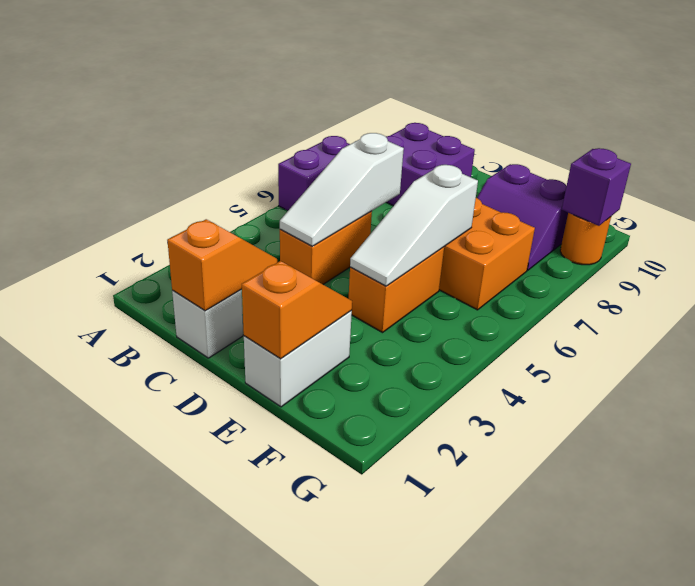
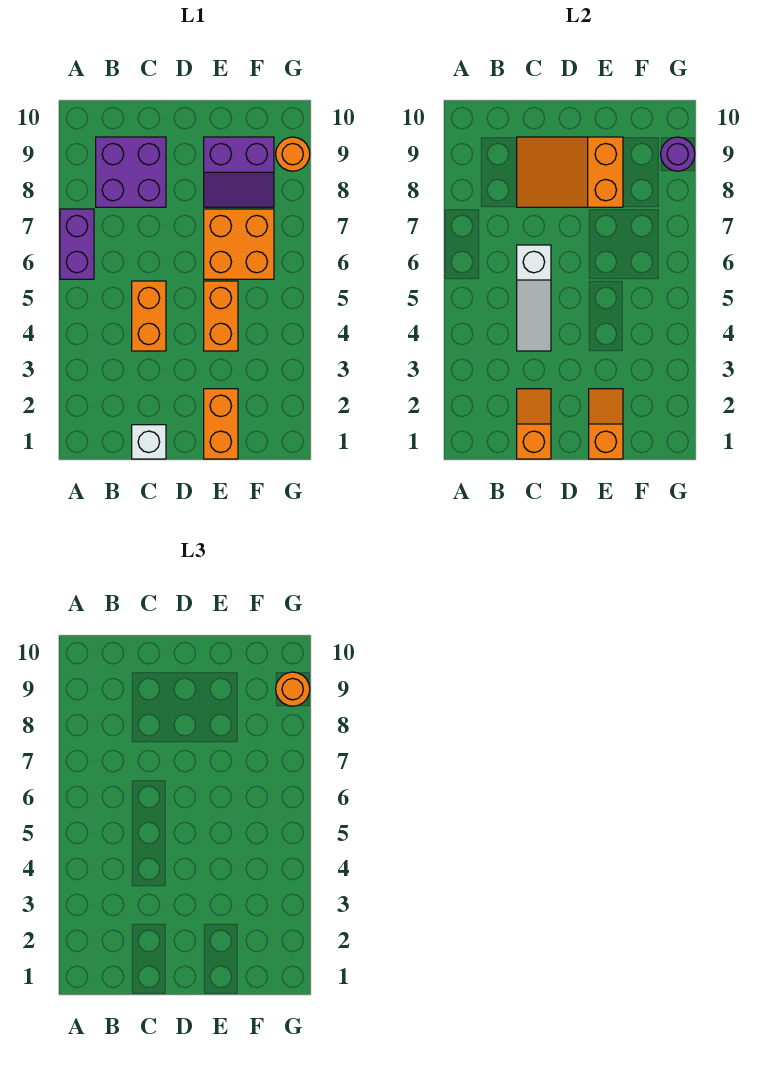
none -> orange slope C8:E9 level 2 top E
white brick E1:E2 level 1 -> orange brick E1:E2 level 1
white slope E4:E6 level 2 top 6 -> none
purple brick G9 level 2 -> purple round brick G9 level 2
none -> orange round brick G9 level 3

